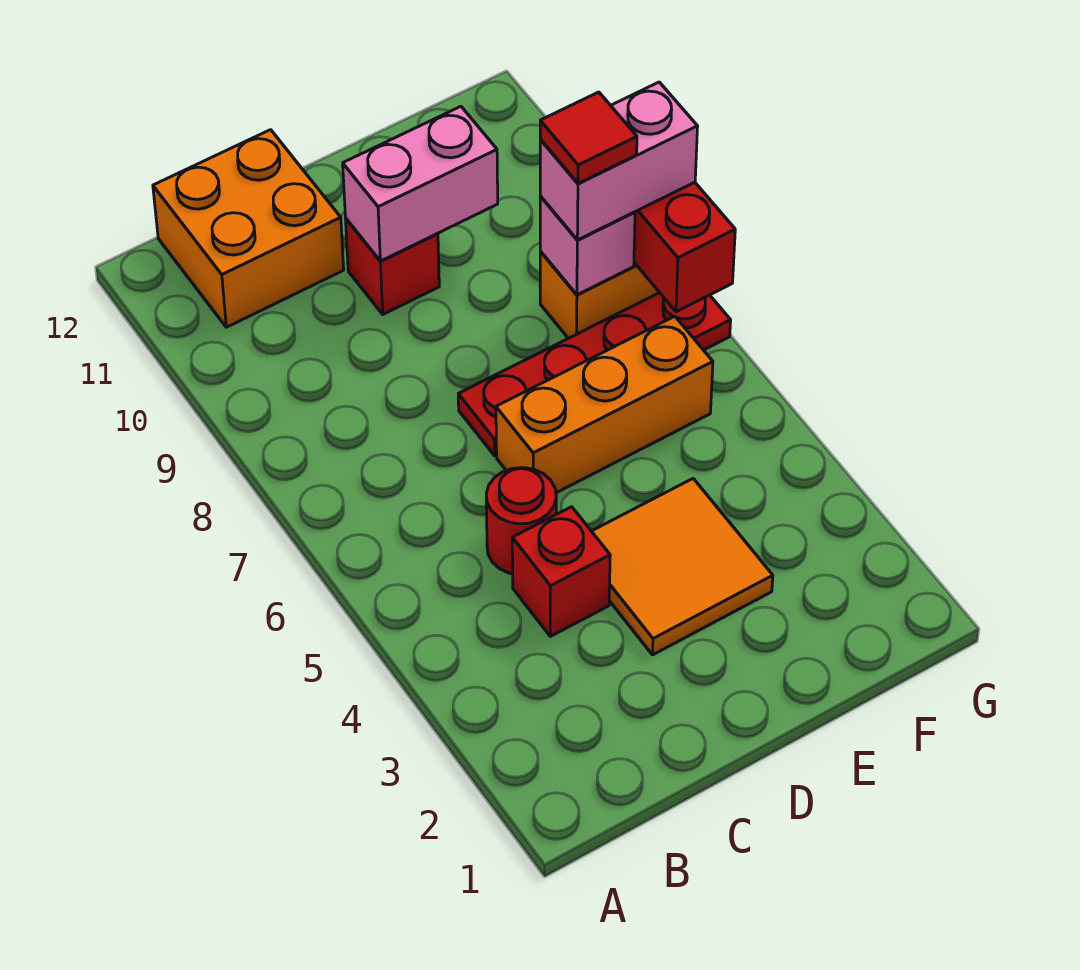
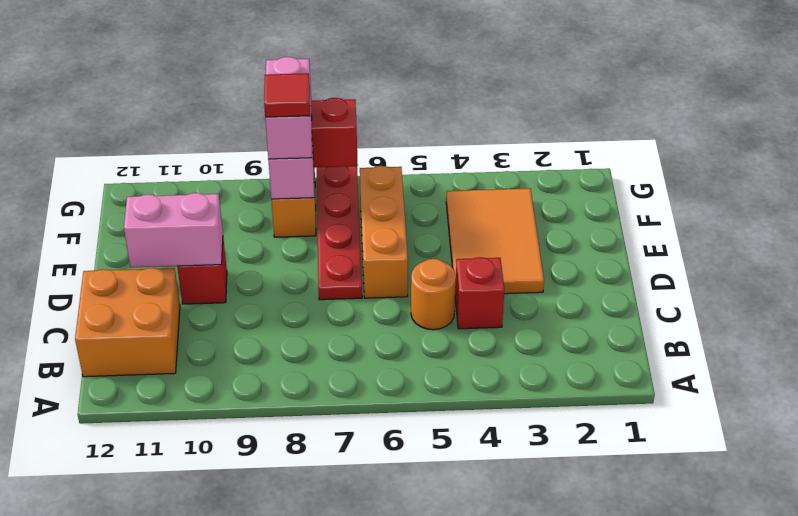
red round brick C5 level 1 -> orange round brick C5 level 1
orange tile D3:E4 level 1 -> orange tile D3:F4 level 1
pink brick D10:E10 level 2 -> pink brick D10:D11 level 2

